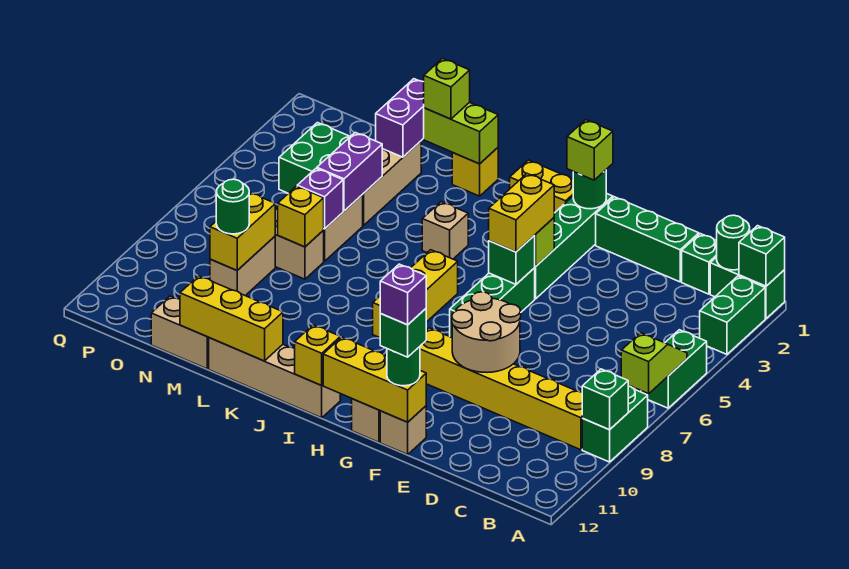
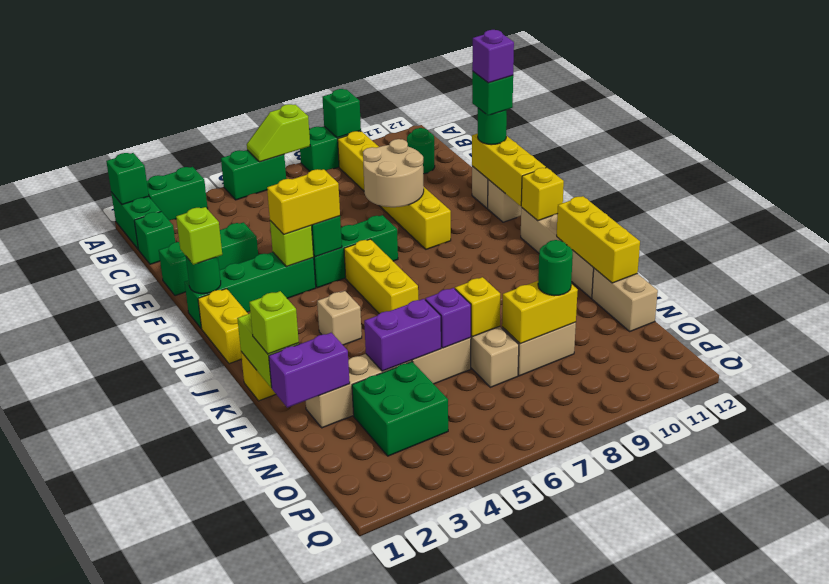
green round brick B1 level 2 -> green round brick C11 level 1
green brick D1:F1 level 1 -> green brick E1:E3 level 1
yellow brick I6:I8 level 1 -> yellow brick H6:J6 level 1

